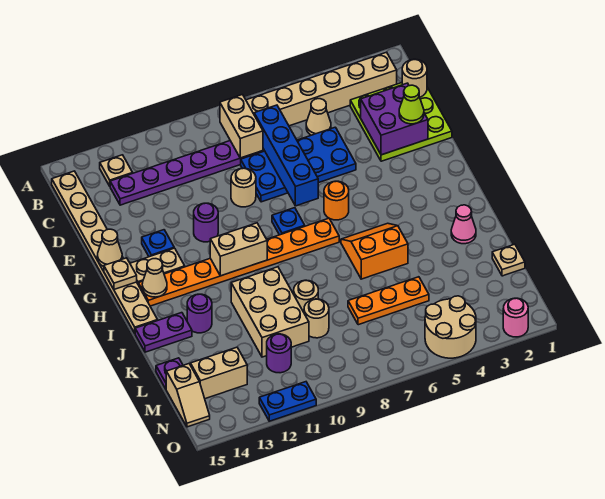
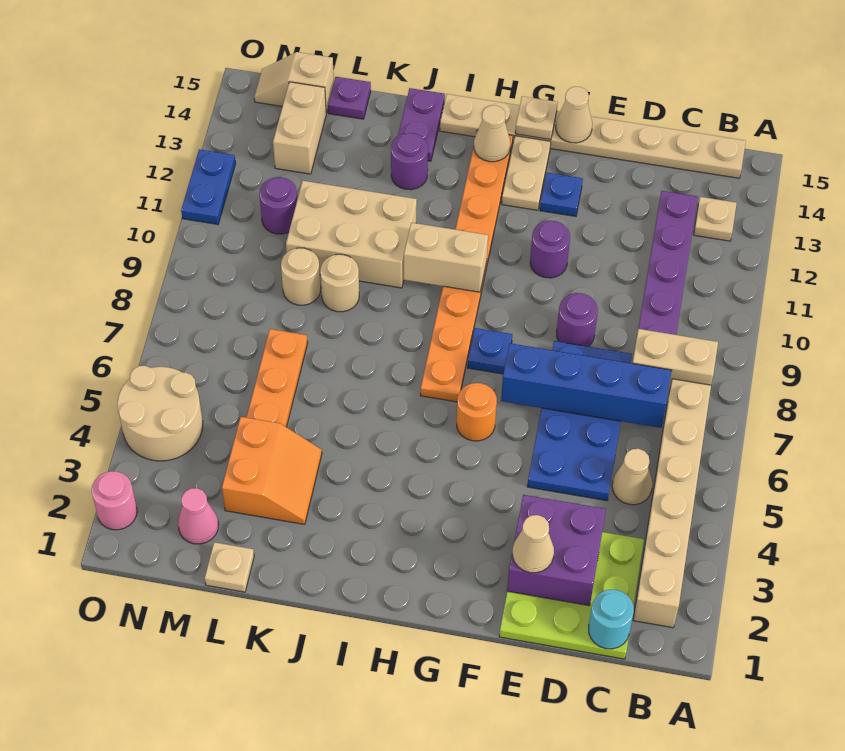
tan round brick C1 level 2 -> cyan round brick C1 level 2
lime cone E2 level 3 -> tan cone E2 level 3
tan round brick E9 level 1 -> purple round brick E9 level 1
tan brick H10:H11 level 2 -> tan brick H10:I10 level 2
orange slope I5:J6 level 1 top J -> orange slope K3:L4 level 1 top L
pink cone J2 level 1 -> pink cone M2 level 1

